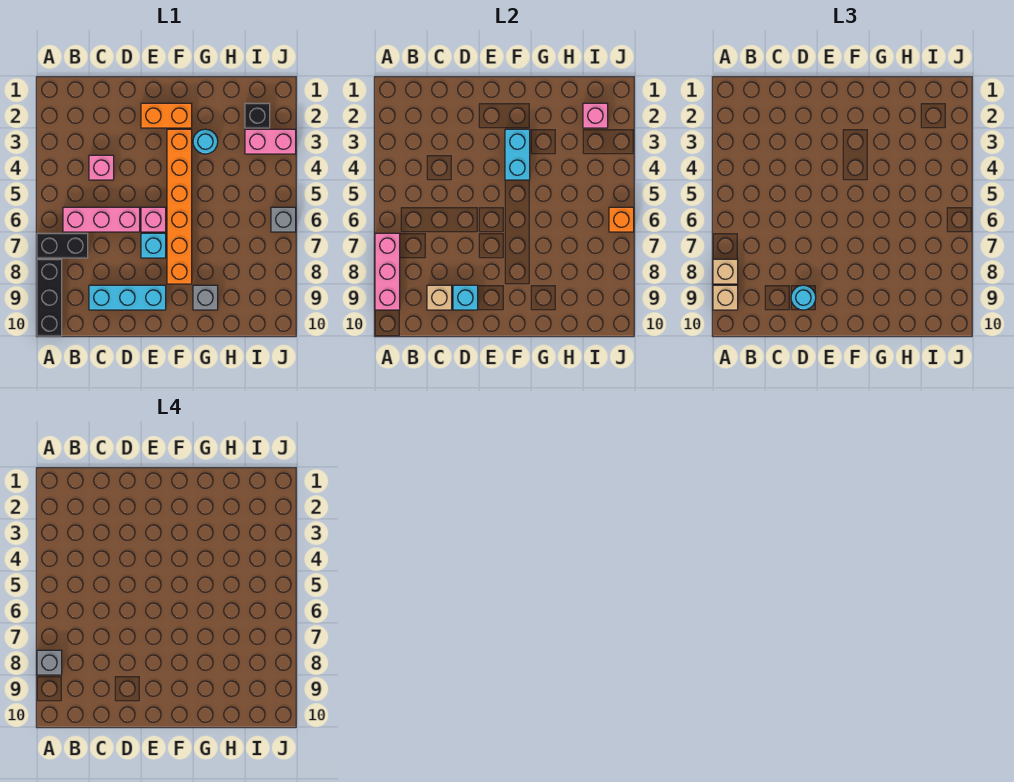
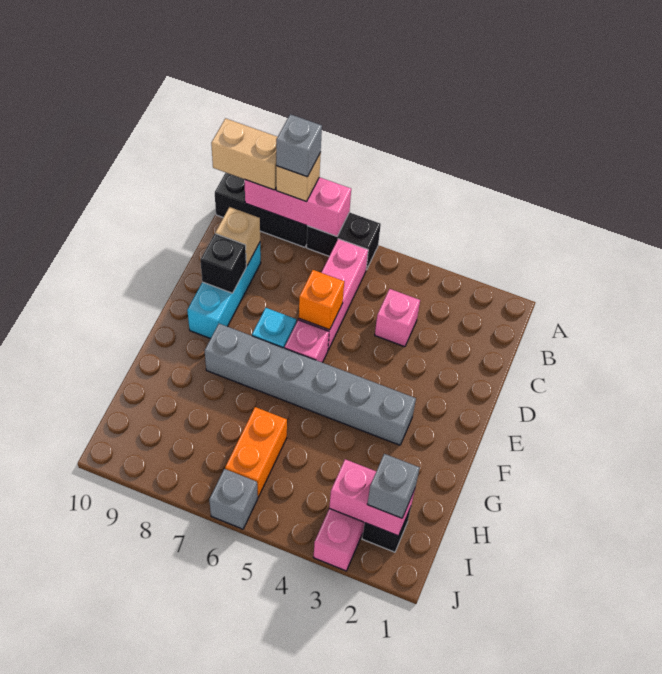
black brick A7:B7 level 1 -> black brick A6:A7 level 1
tan brick A9 level 3 -> tan brick A9:A10 level 3
cyan brick D9 level 2 -> black brick D9 level 2
cyan round brick D9 level 3 -> none
orange brick E2:F2 level 1 -> orange brick H6:I6 level 1
orange brick F3:F8 level 1 -> grey brick F3:F8 level 1
cyan brick F3:F4 level 2 -> none
cyan round brick G3 level 1 -> none
grey brick G9 level 1 -> grey brick I2 level 3
pink brick I2 level 2 -> pink brick I2:I3 level 2
orange brick J6 level 2 -> orange brick D6 level 2

